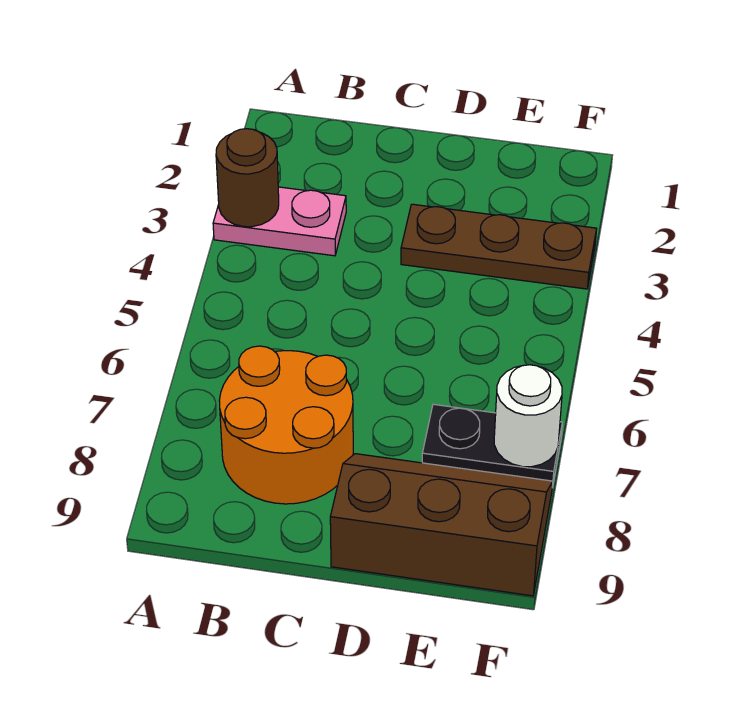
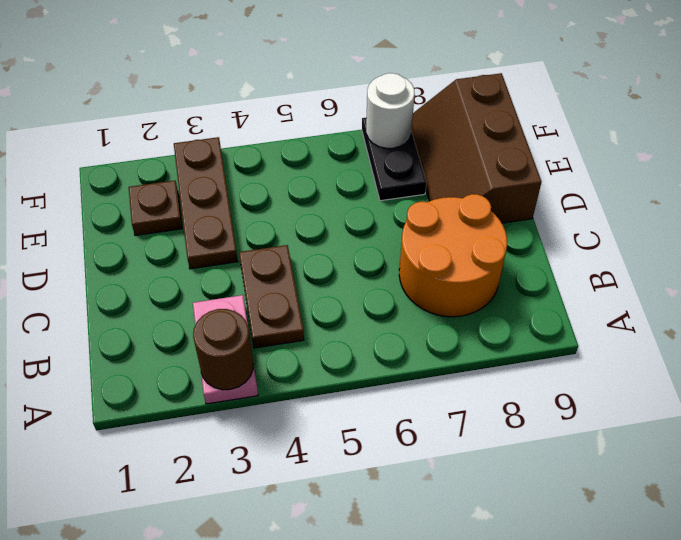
none -> brown plate B4:C4 level 1
none -> brown plate E2 level 1

